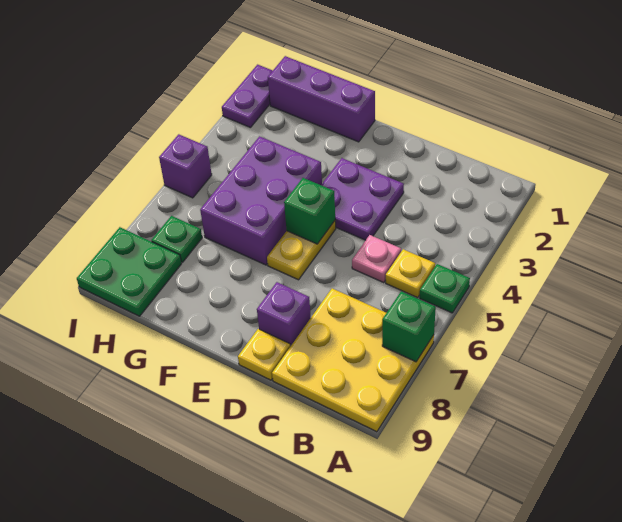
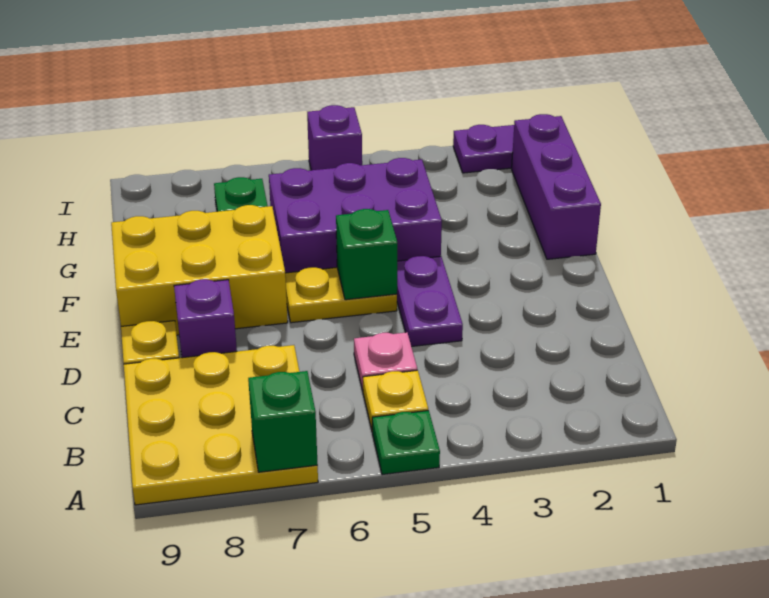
purple plate D3:E4 level 1 -> purple plate D4:E4 level 1
none -> yellow brick E7:F9 level 1
green plate H8:I9 level 1 -> none

